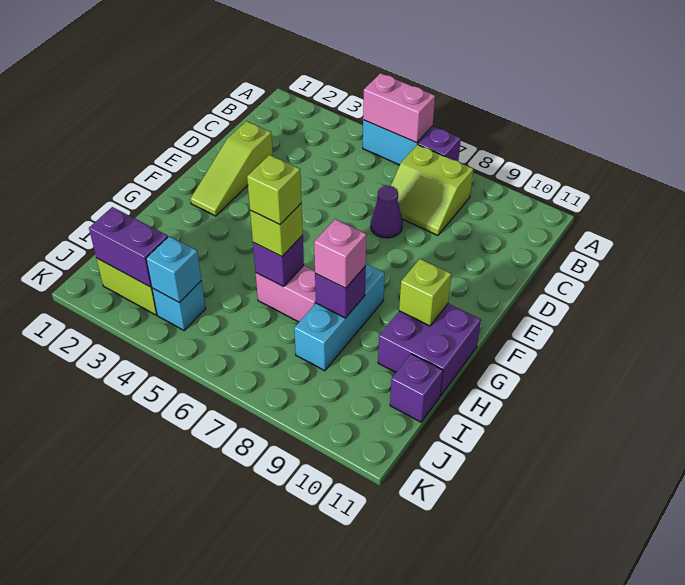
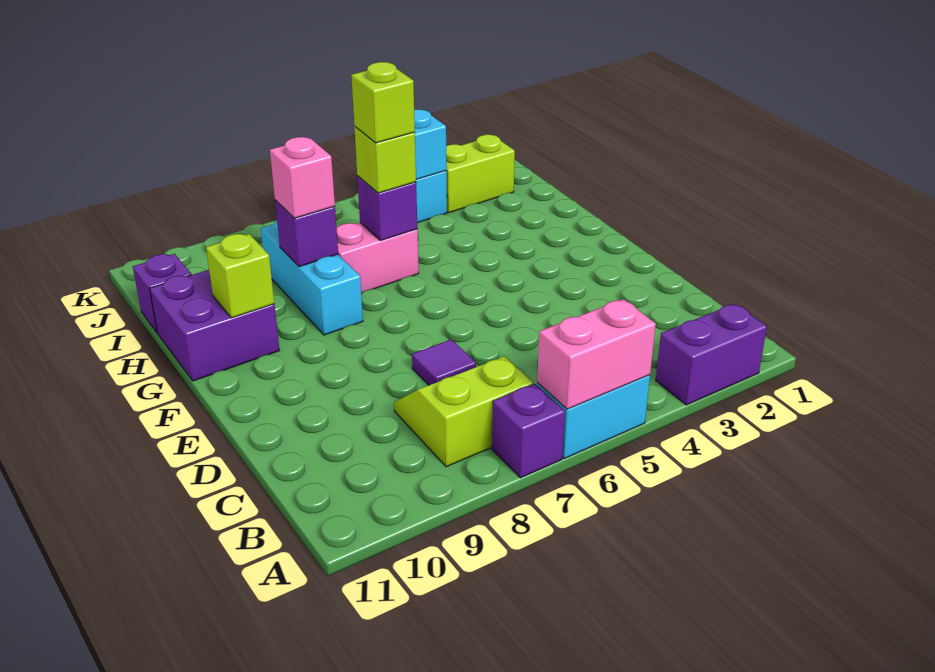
lime slope D2:F2 level 1 top D -> none
purple cone D7 level 1 -> purple tile D7 level 1
purple brick J2:J3 level 2 -> purple brick A2:A3 level 1

